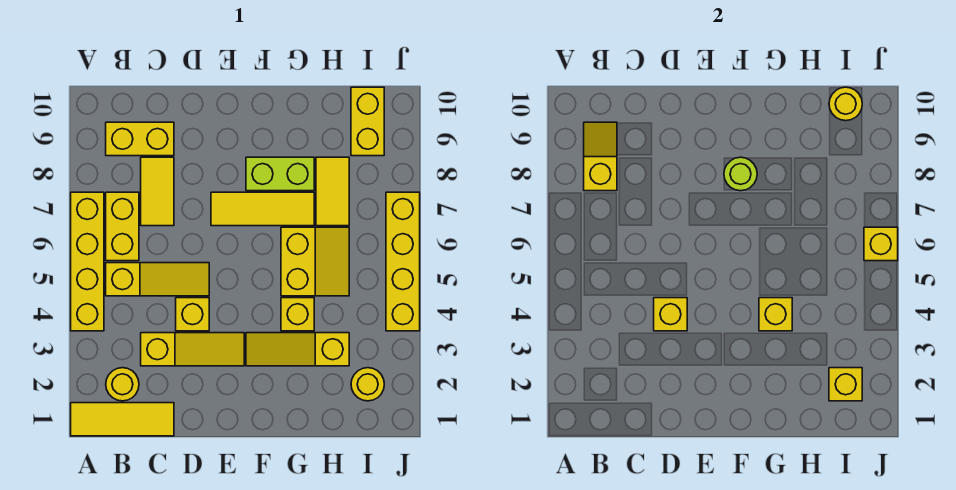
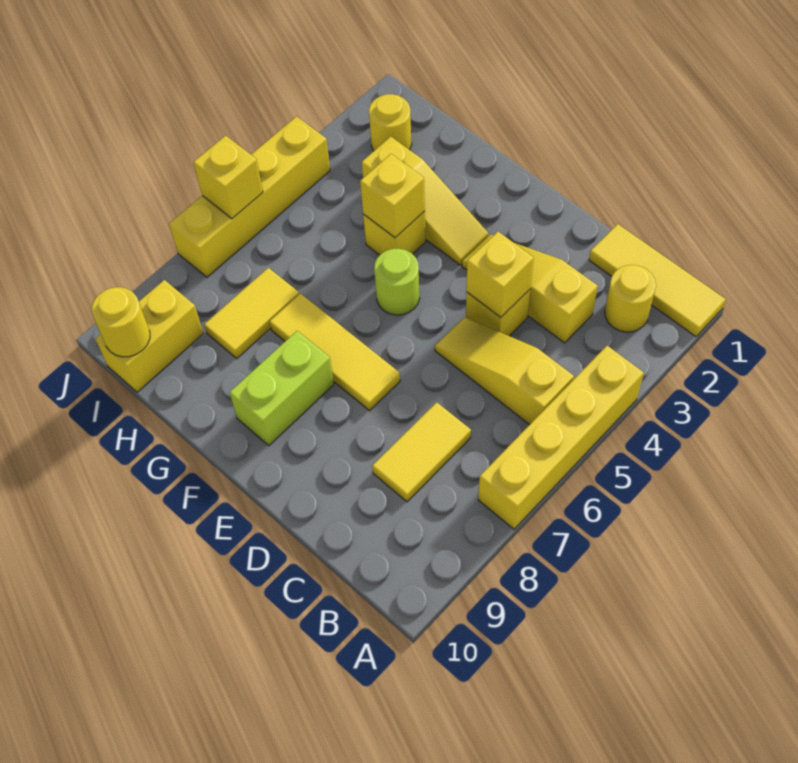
yellow brick B6:B7 level 1 -> none
yellow slope B8:B9 level 2 top 8 -> none
yellow brick B9:C9 level 1 -> none
lime brick F8:G8 level 1 -> lime brick F8:F9 level 1
lime round brick F8 level 2 -> lime round brick F5 level 1
yellow slope G5:H6 level 1 top G -> none
yellow brick I2 level 2 -> none

